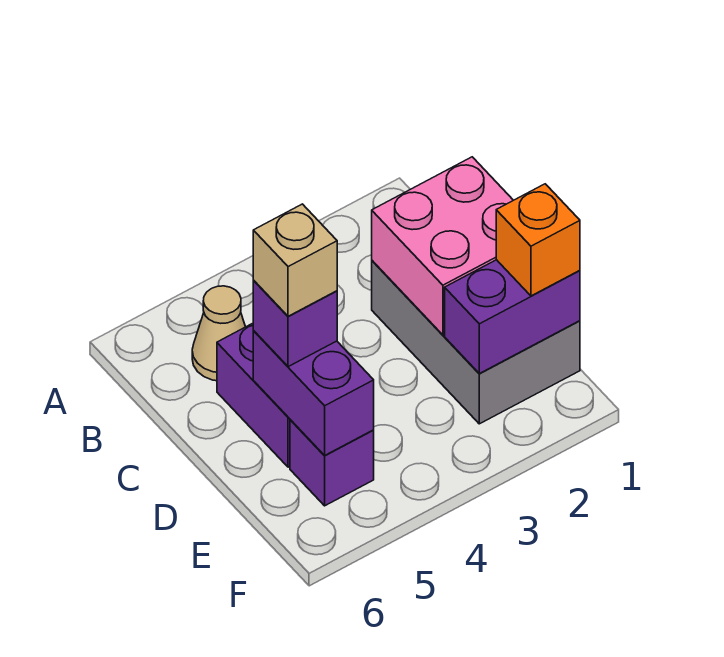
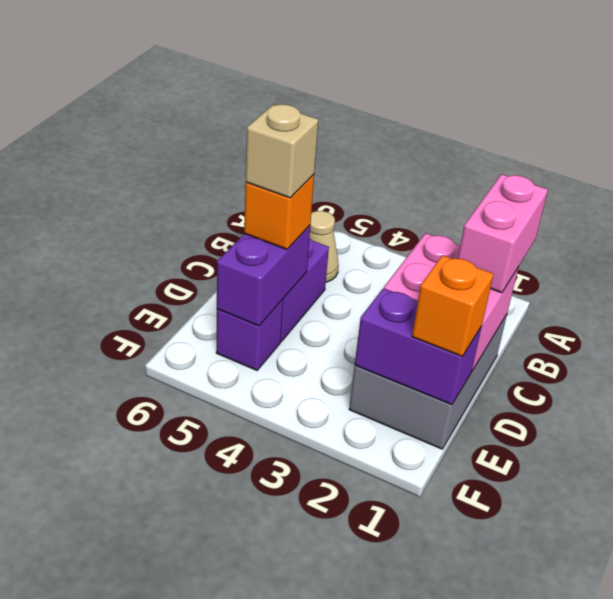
none -> pink brick B1:C1 level 3
purple brick D5 level 3 -> orange brick D5 level 3

